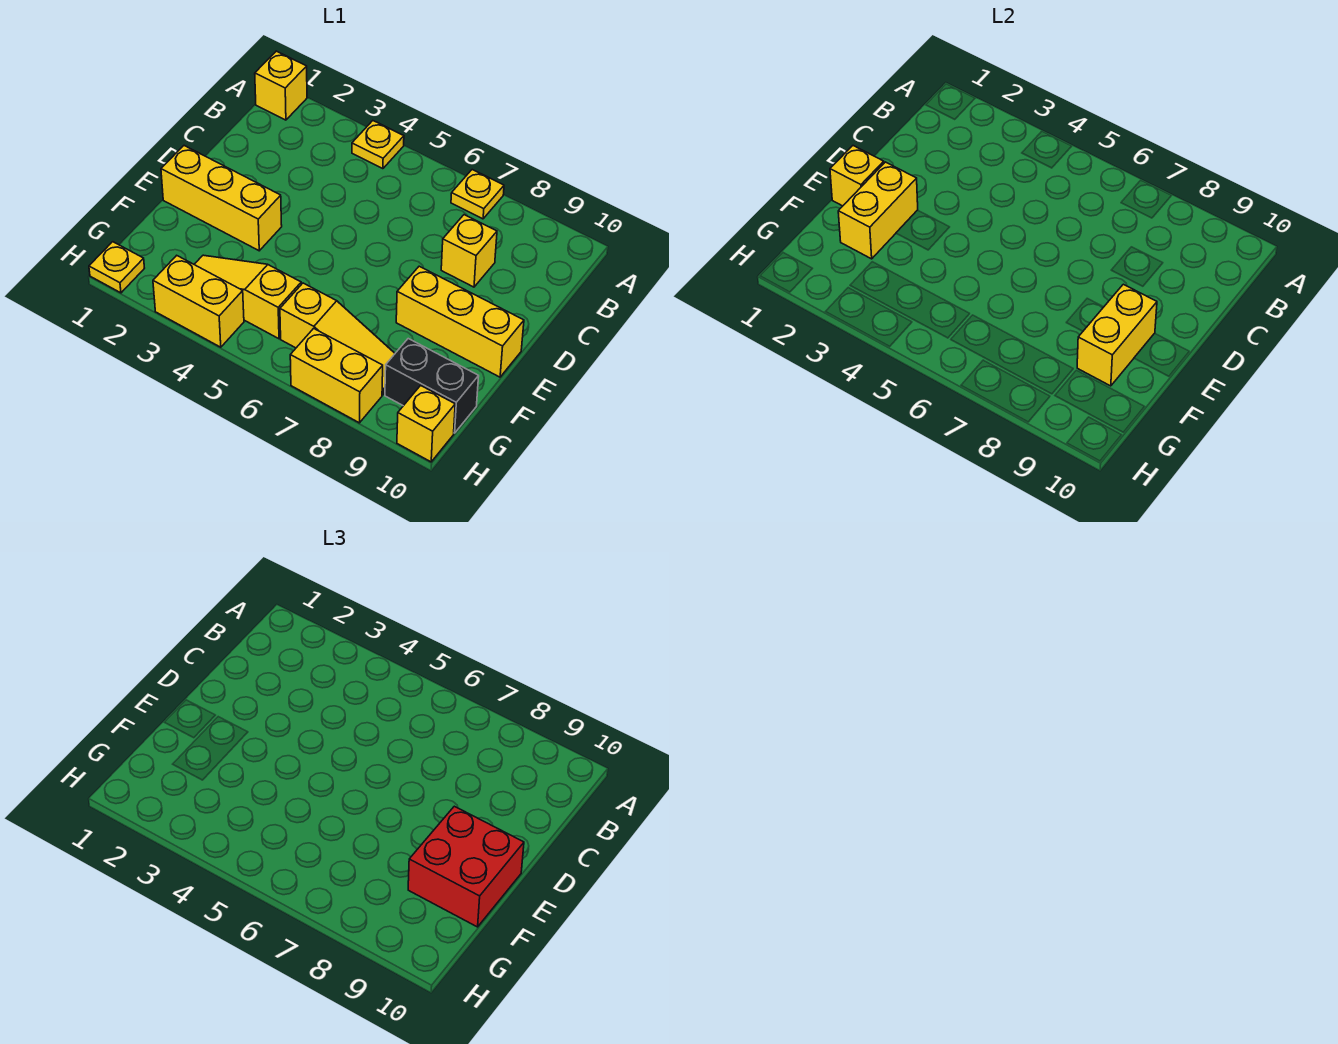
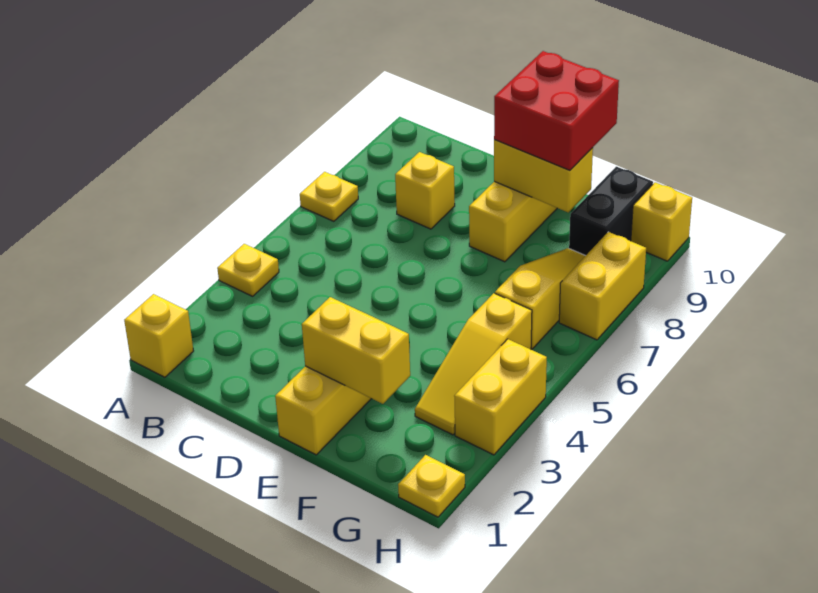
yellow brick E1 level 2 -> none

